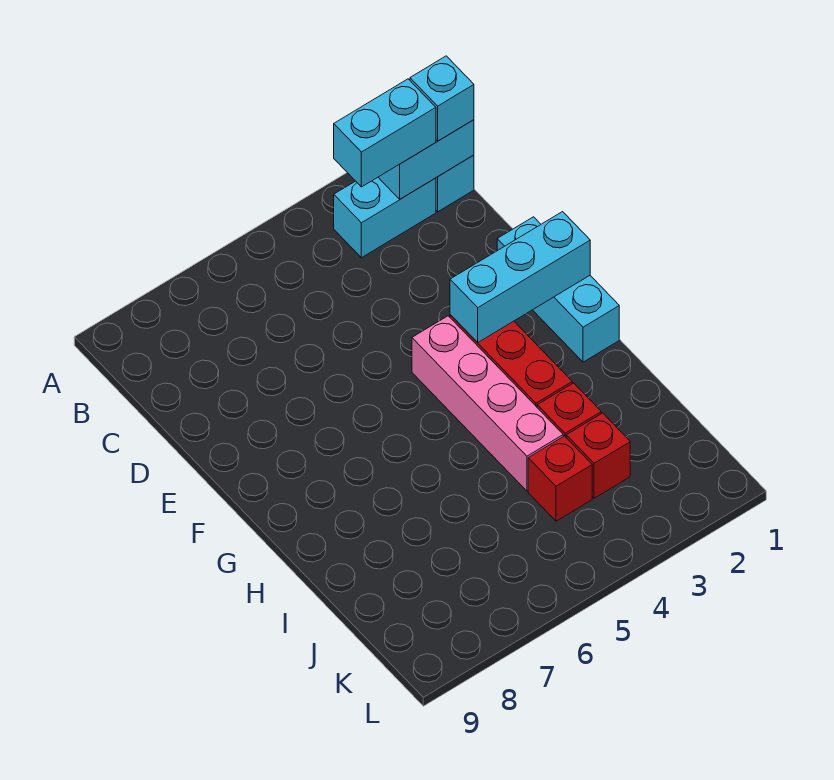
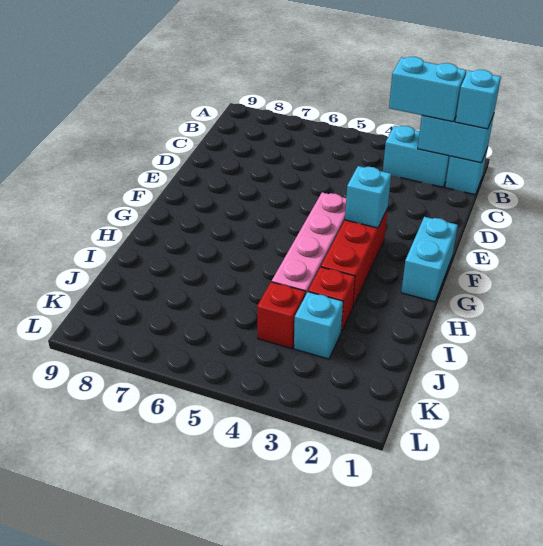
cyan brick E1:G1 level 1 -> cyan brick F1:G1 level 1
cyan brick F1:F3 level 2 -> cyan brick F3 level 2
red brick J3 level 1 -> cyan brick J3 level 1

